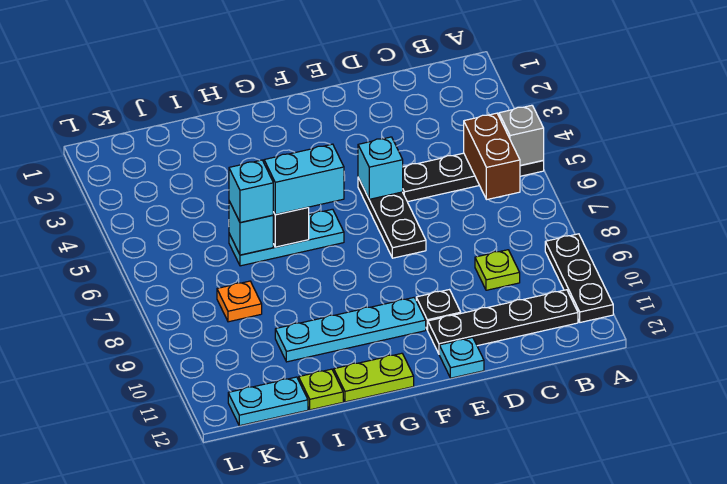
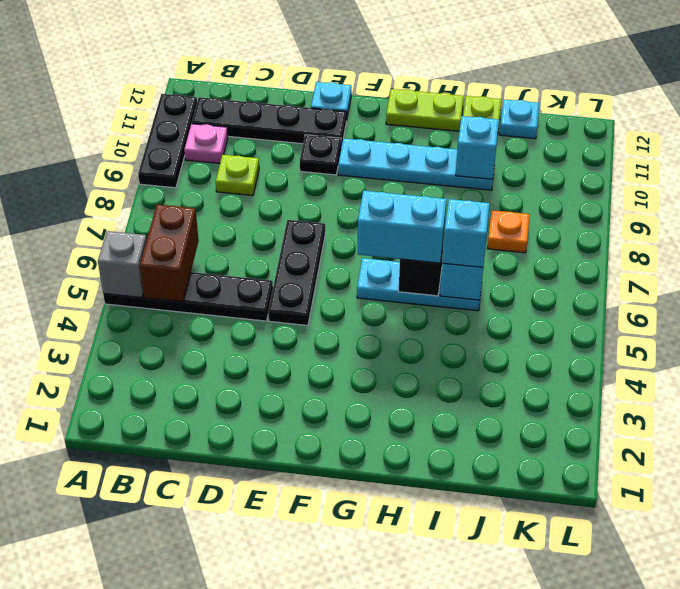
none -> pink plate B10 level 1
cyan brick E5 level 2 -> cyan brick I10 level 2
cyan plate J12:K12 level 1 -> cyan plate J12 level 1

